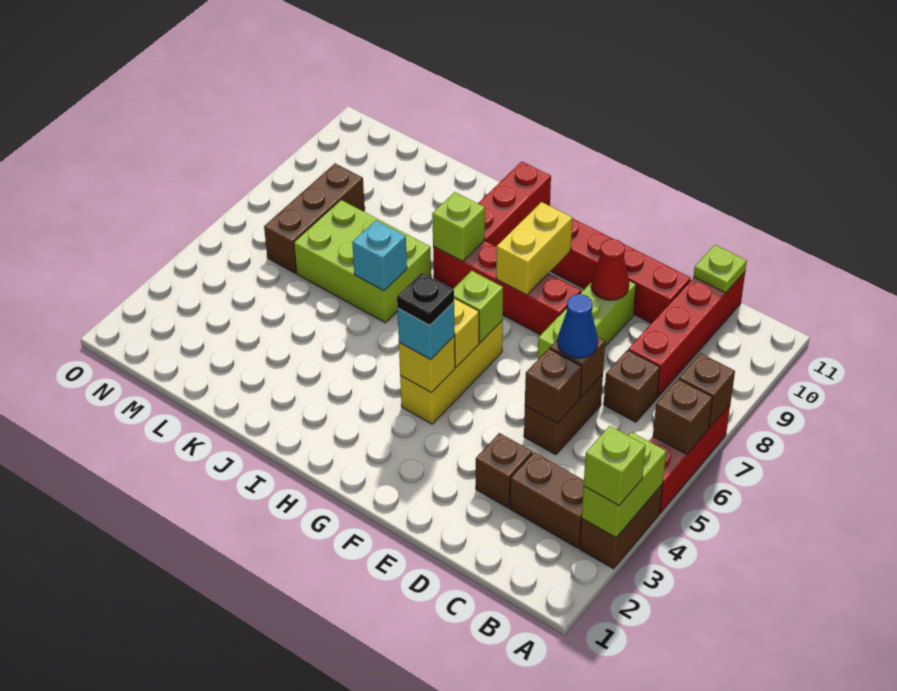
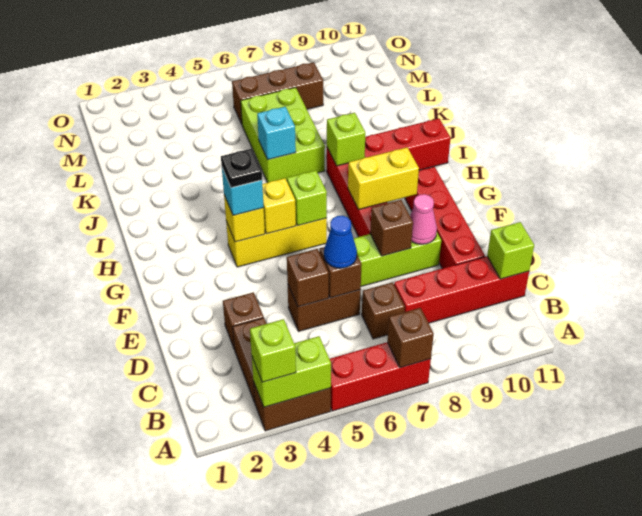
brown brick A6 level 2 -> brown brick E8 level 2
lime plate C11 level 2 -> lime brick C11 level 2
red cone E9 level 2 -> pink cone E9 level 2

